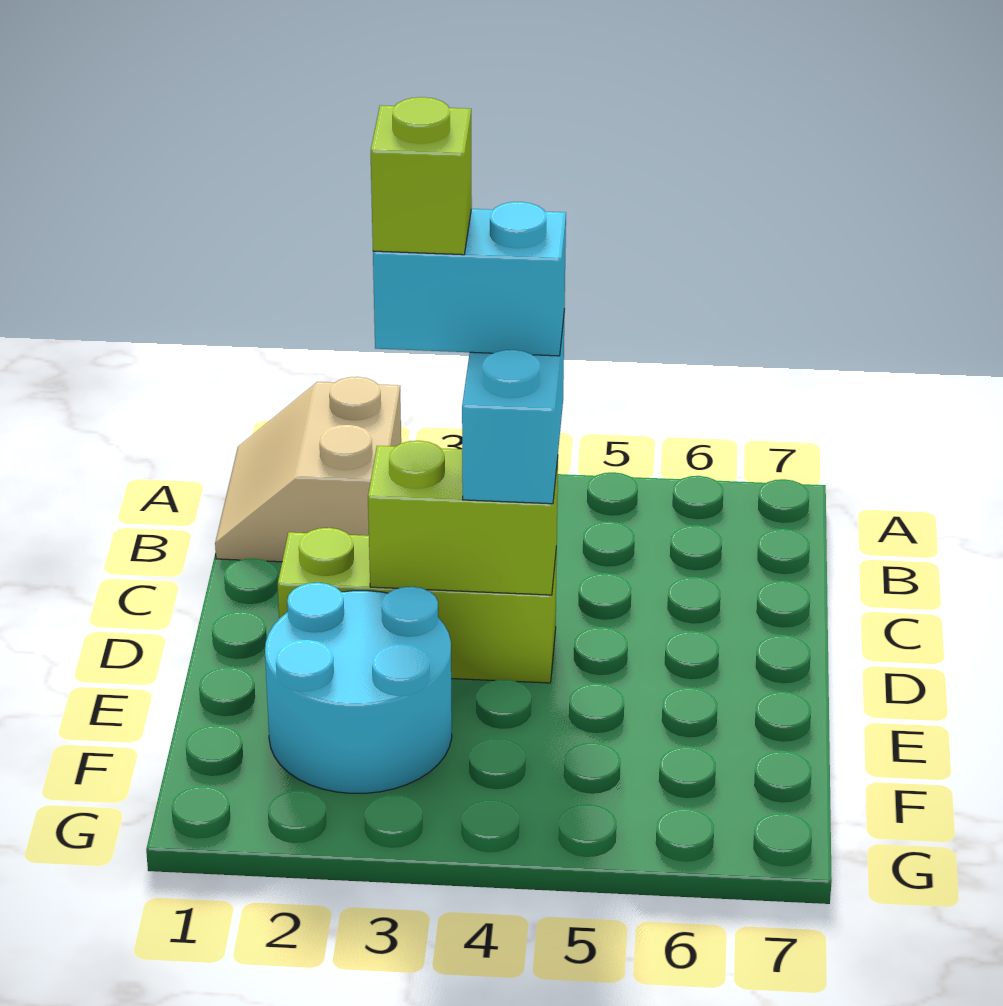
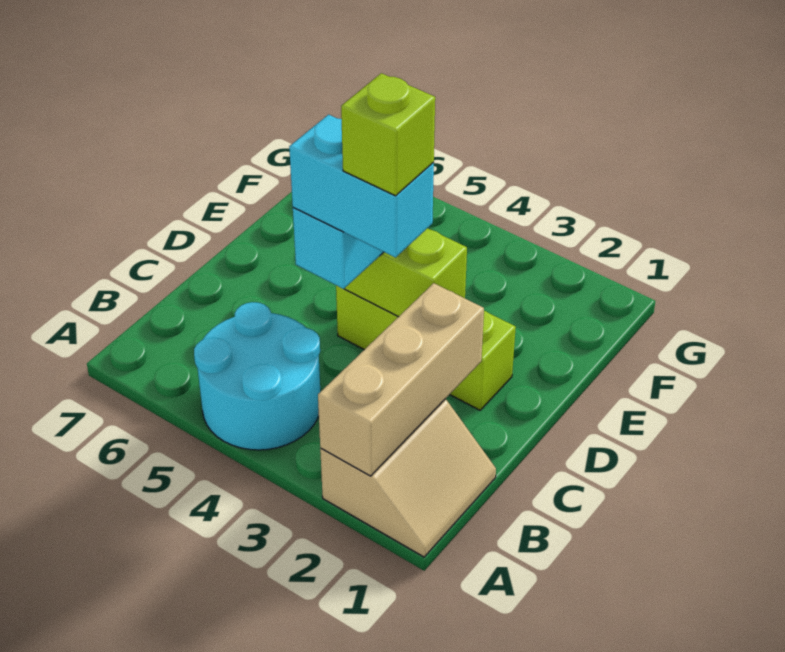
none -> tan brick A2:C2 level 2
cyan round brick E2:F3 level 1 -> cyan round brick A4:B5 level 1

